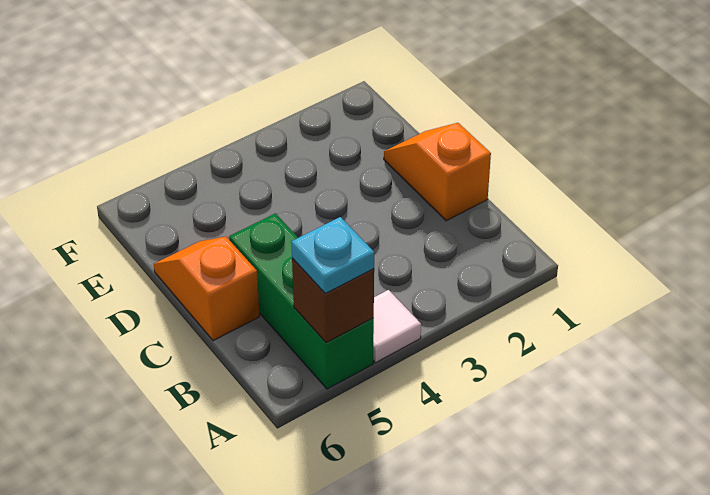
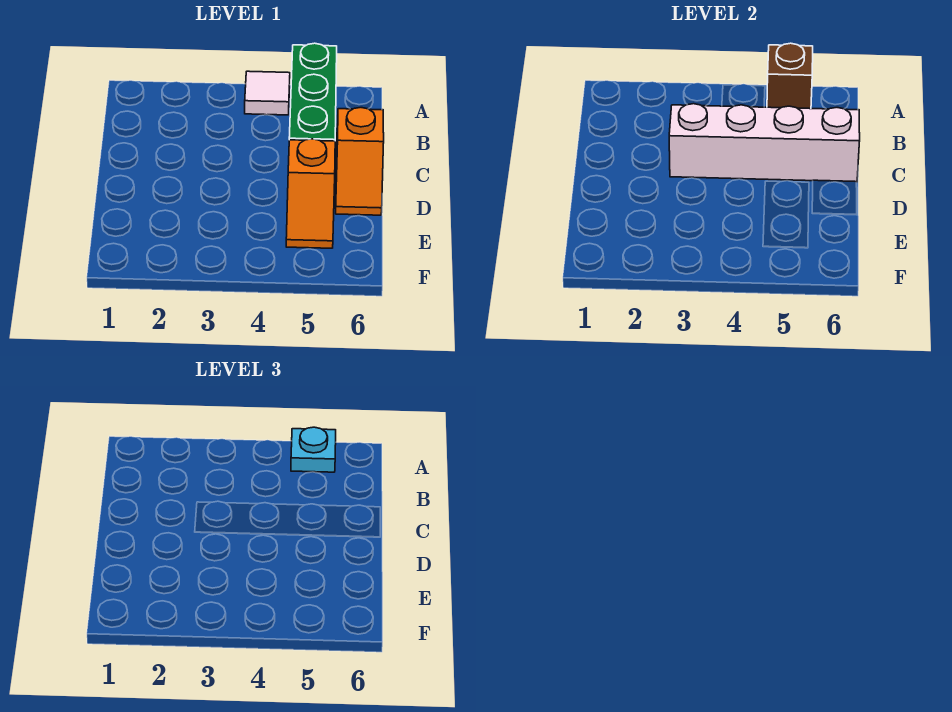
orange slope C1:D1 level 1 top C -> orange slope D5:E5 level 1 top D
none -> white brick C3:C6 level 2

